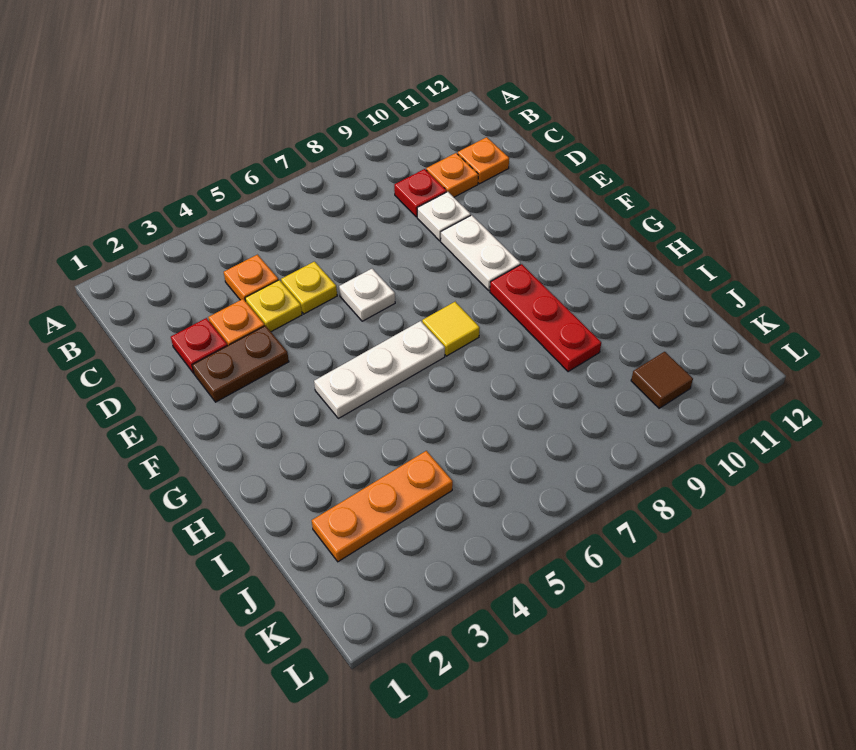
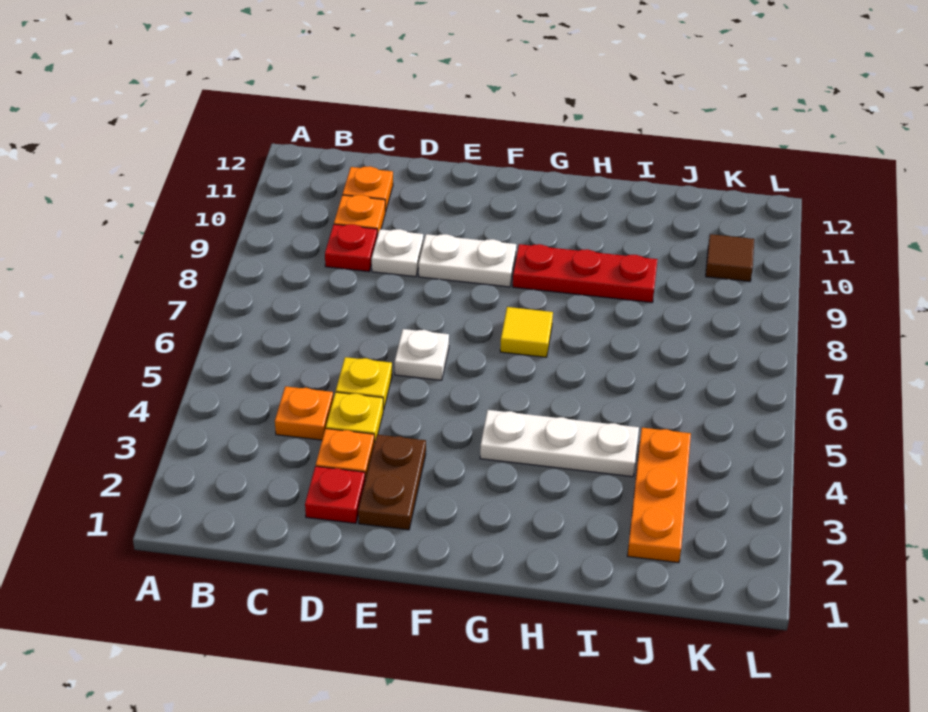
white plate G4:G6 level 1 -> white plate G4:I4 level 1

